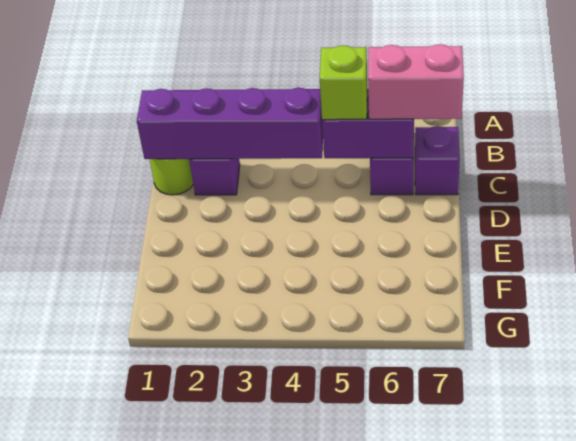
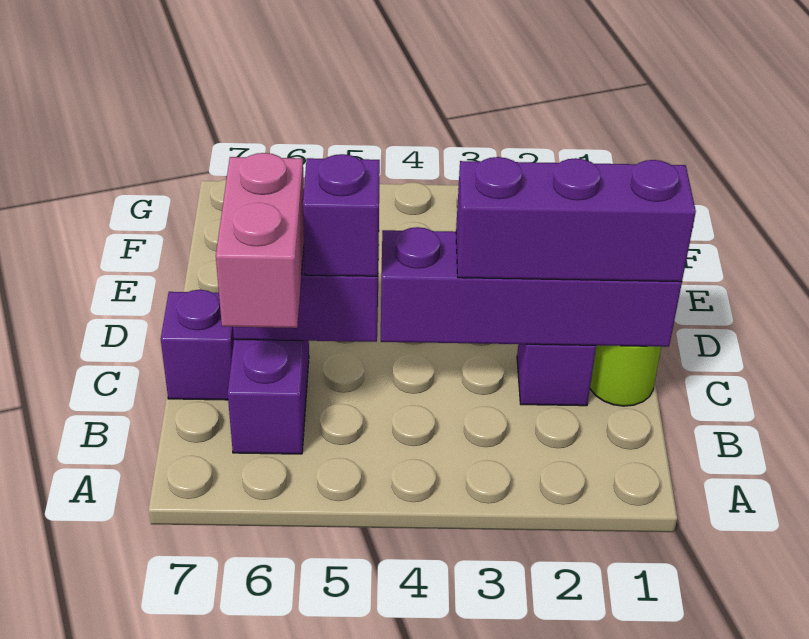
none -> purple brick C1:C3 level 3
lime brick C5 level 3 -> purple brick C5 level 3
pink brick C6:C7 level 3 -> pink brick B6:C6 level 3

